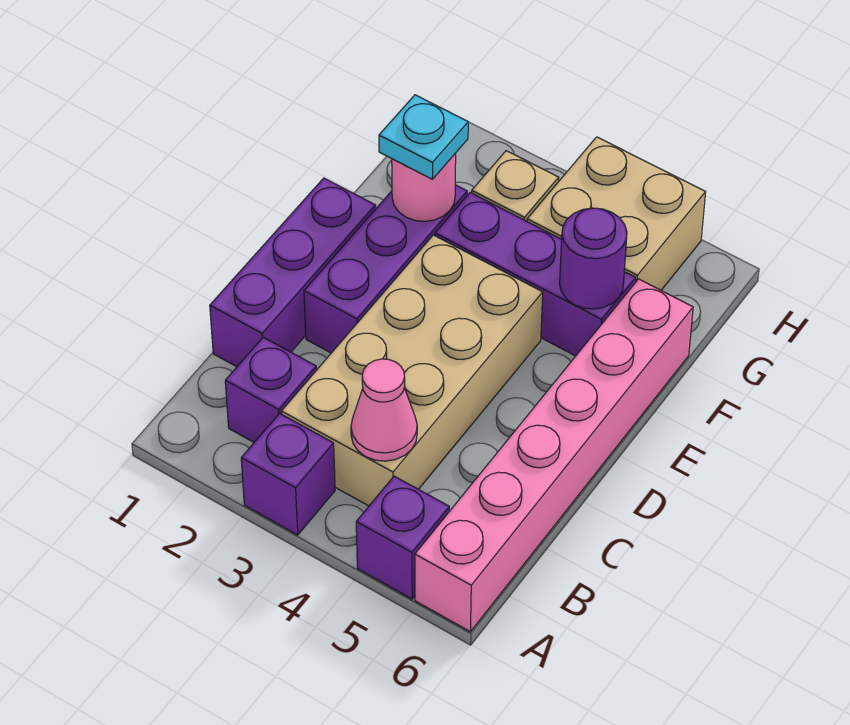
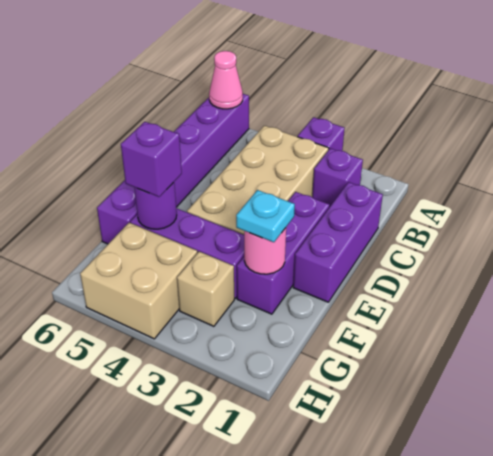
purple brick A5 level 1 -> purple brick F5 level 3
pink brick A6:F6 level 1 -> purple brick A6:F6 level 1
pink cone B4 level 2 -> pink cone A6 level 2

